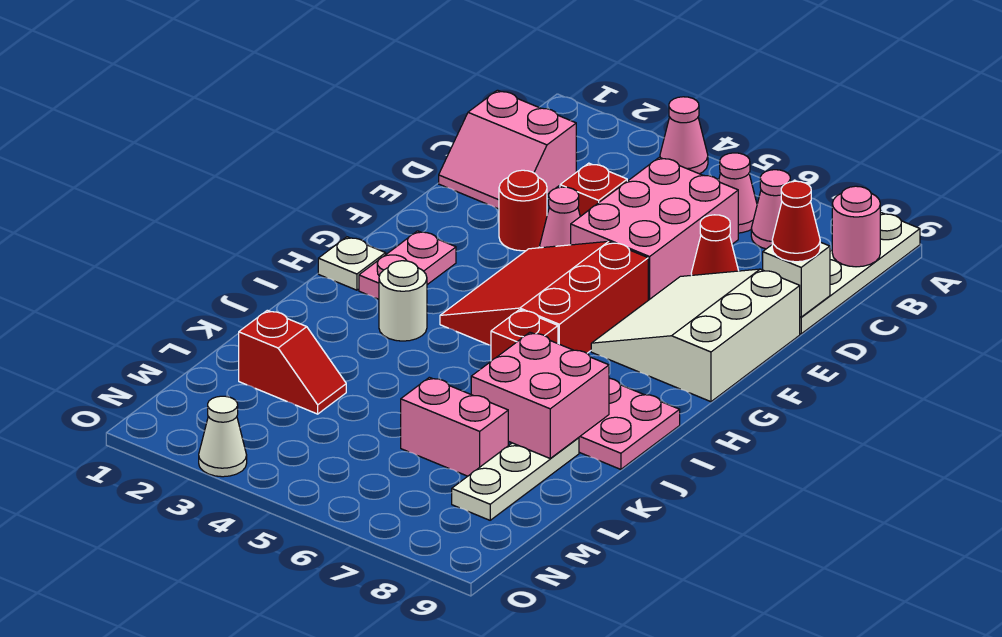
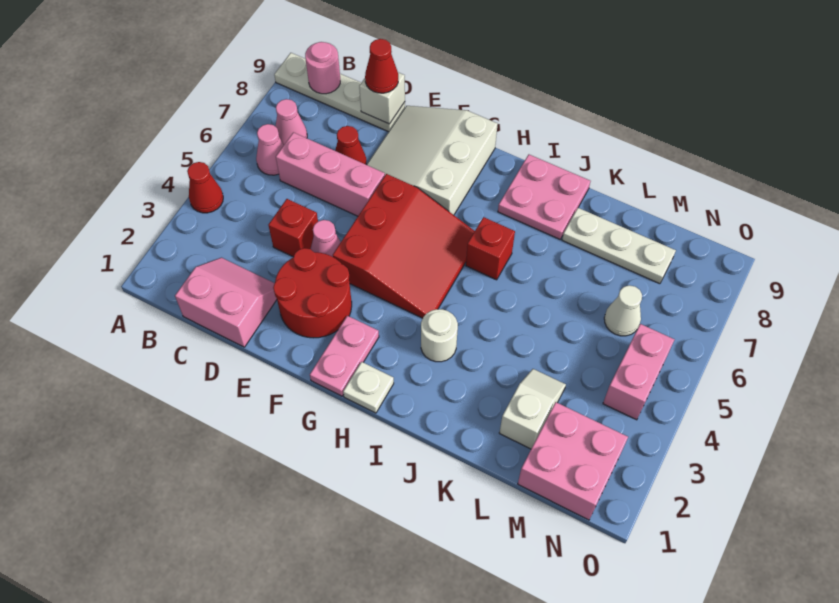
pink cone A4 level 1 -> red cone A4 level 1
pink slope C1:D2 level 1 top C -> pink slope C1:D2 level 1 top 1
pink brick C5:E6 level 1 -> pink brick C6:E6 level 1
red round brick E3 level 1 -> red round brick E2:F3 level 1
white slope E7:G9 level 1 top 9 -> white slope E7:G9 level 1 top G
red slope F4:H6 level 1 top 6 -> red slope F4:H6 level 1 top F
pink plate G2:H2 level 1 -> pink plate G1:G2 level 1
pink brick J7:K8 level 2 -> pink brick M1:N2 level 1
red slope L2:L3 level 1 top 2 -> white slope L2:L3 level 1 top 2
pink brick L6:L7 level 1 -> pink brick N4:N5 level 1
white cone O3 level 1 -> white cone M6 level 1

